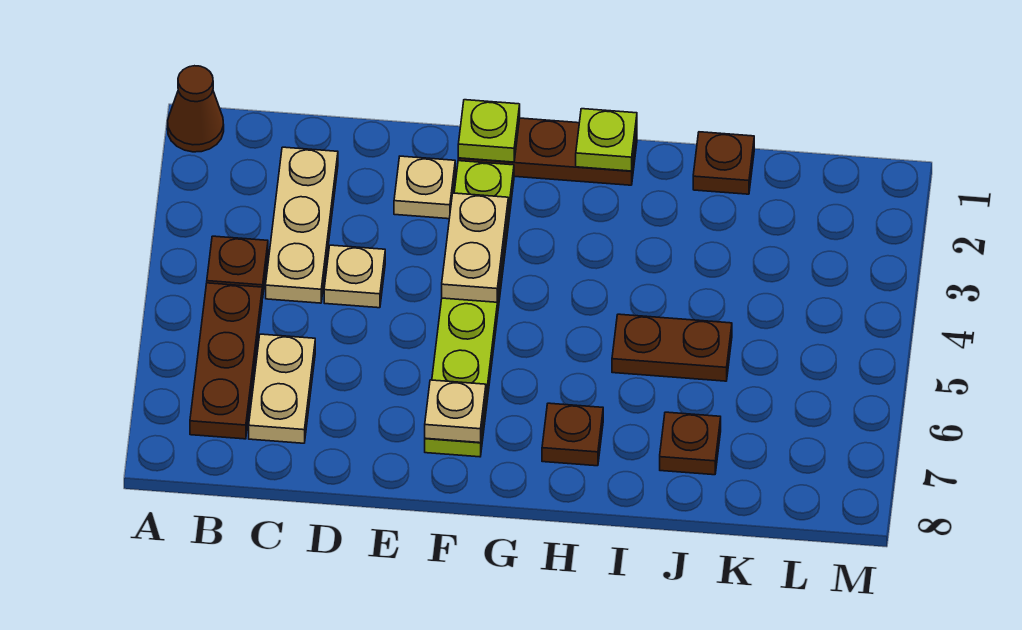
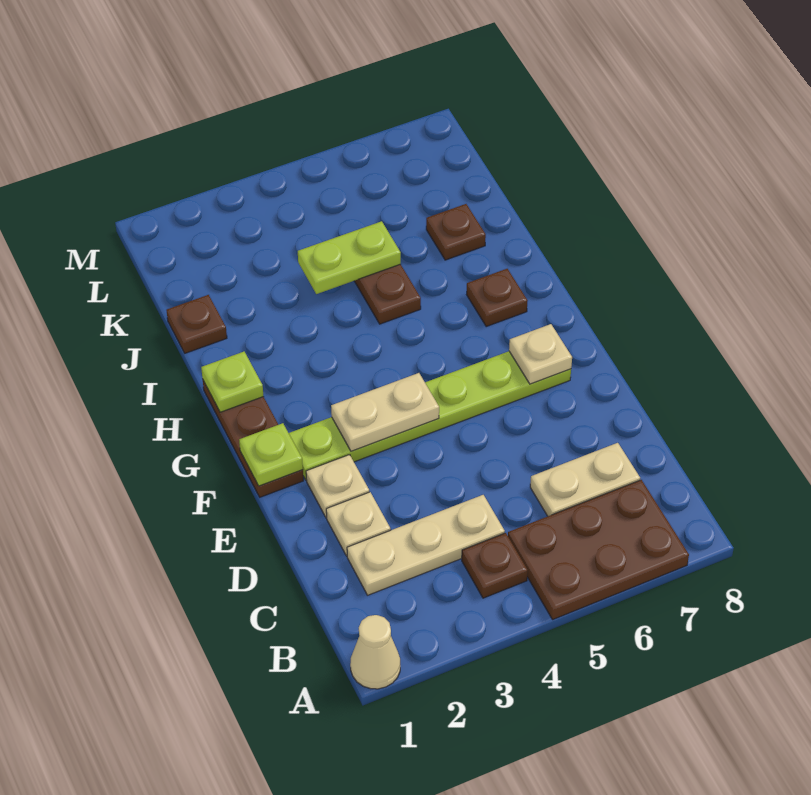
brown cone A1 level 1 -> tan cone A1 level 1
brown plate B5:B7 level 1 -> brown plate A5:B7 level 1
tan plate D4 level 1 -> tan plate D2 level 1
none -> lime plate J4:J5 level 2

